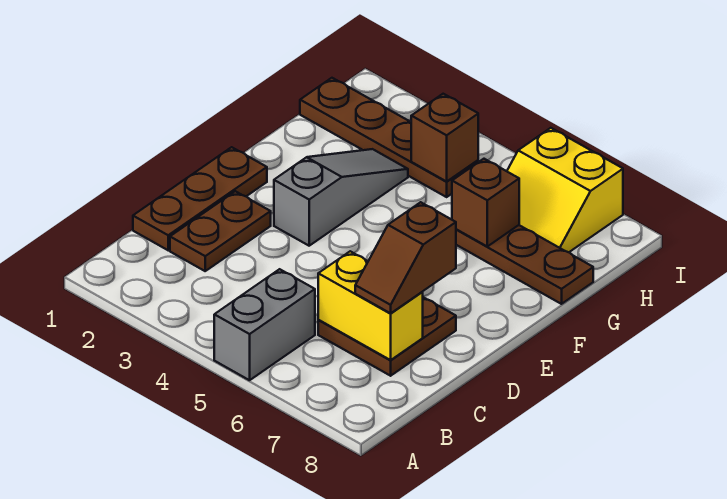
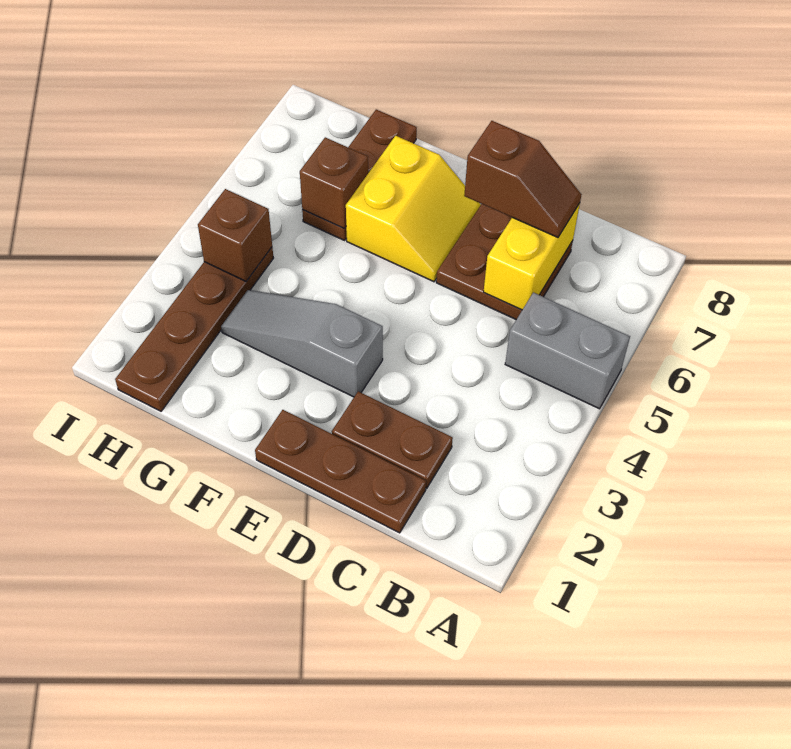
yellow slope H6:I7 level 1 top I -> yellow slope E6:F7 level 1 top F

